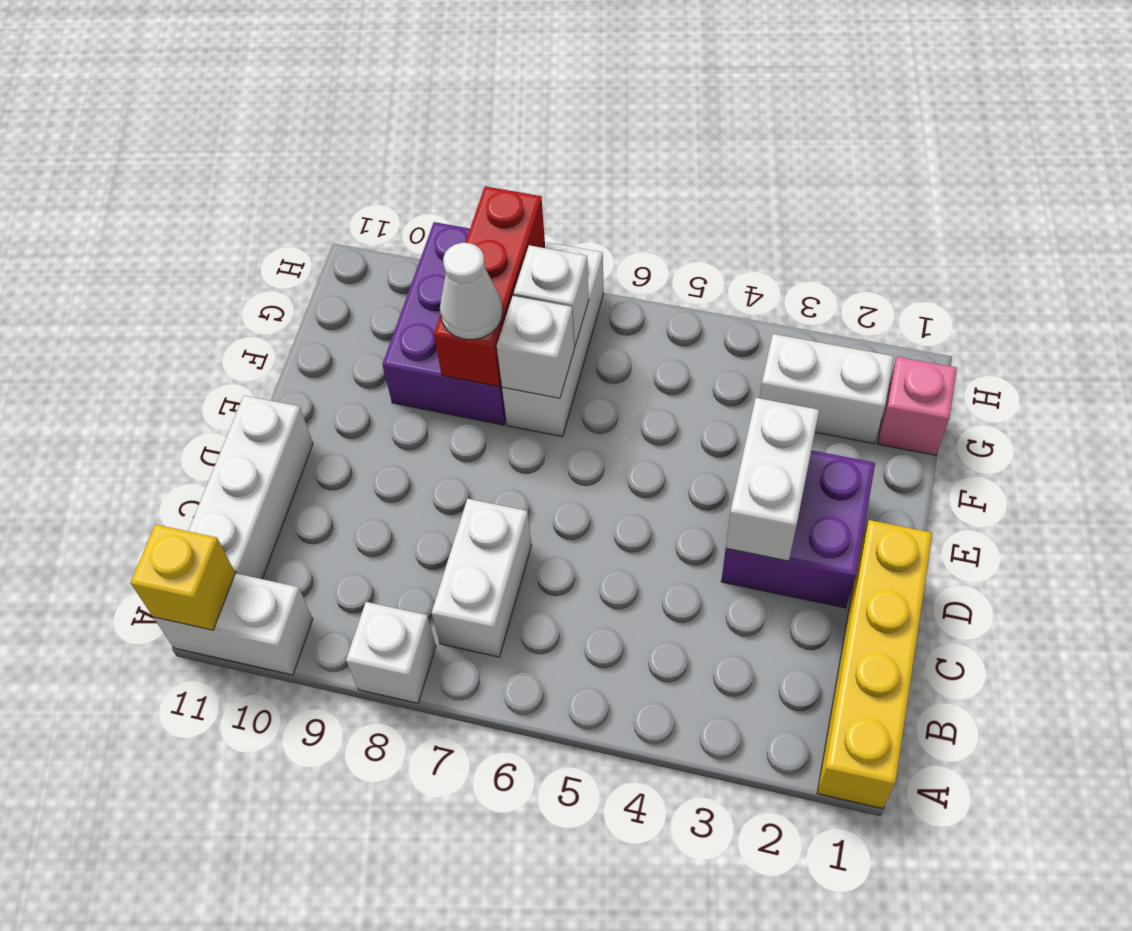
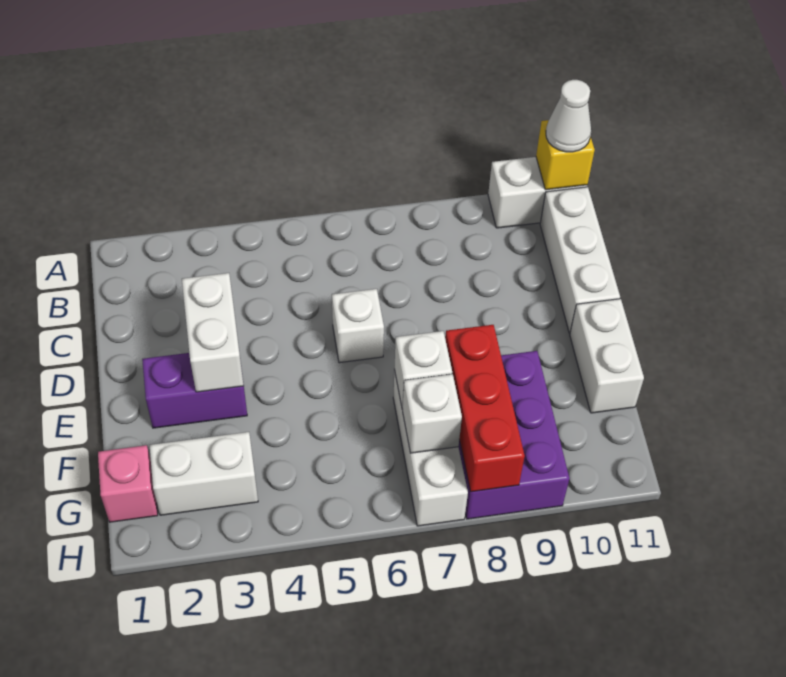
yellow brick A1:D1 level 1 -> none
white brick A8 level 1 -> white brick D6 level 1
white brick B7:C7 level 1 -> white brick E11:F11 level 1
purple brick D2:E3 level 1 -> purple brick E2:E3 level 1
white cone F8 level 3 -> white cone A11 level 3

